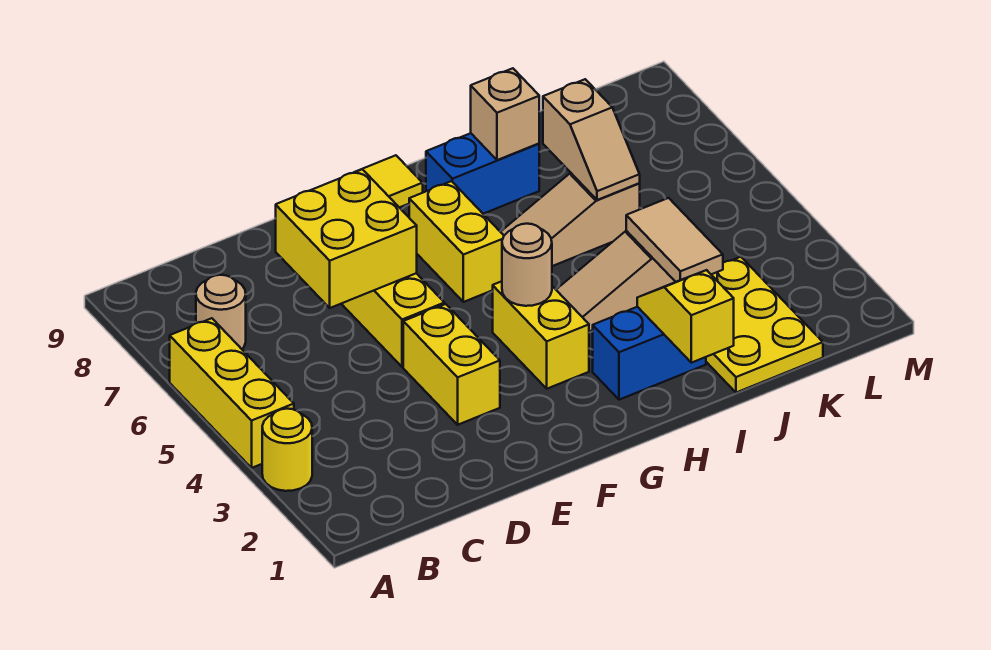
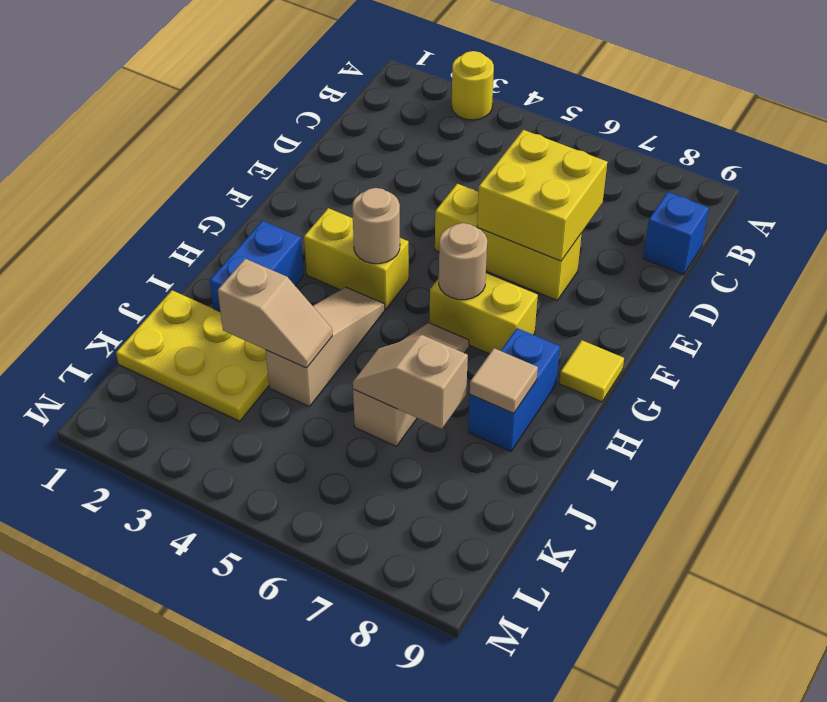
yellow brick A4:A6 level 1 -> none
tan round brick B7 level 1 -> tan round brick G6 level 2
none -> blue brick C9 level 1
yellow brick E3:E4 level 1 -> none
yellow slope I1:I2 level 2 top 1 -> none
tan brick I8 level 2 -> tan tile I8 level 2
tan tile J3:J4 level 2 -> tan slope J3:J4 level 2 top 3

